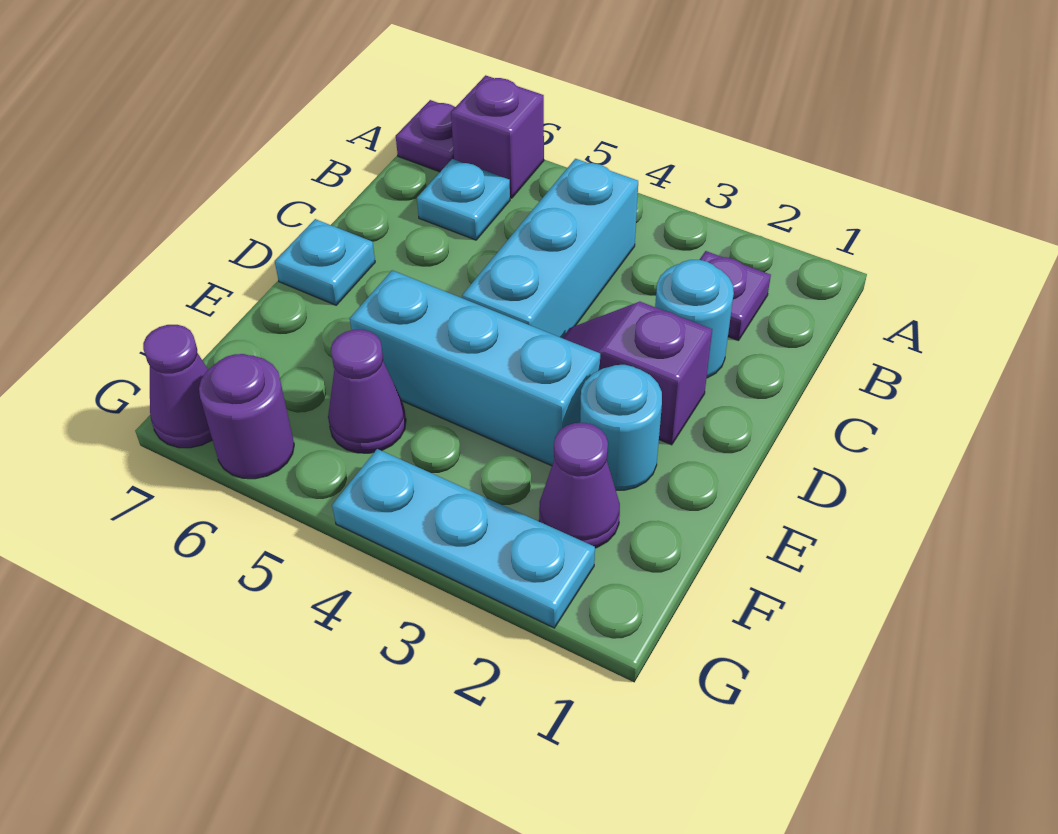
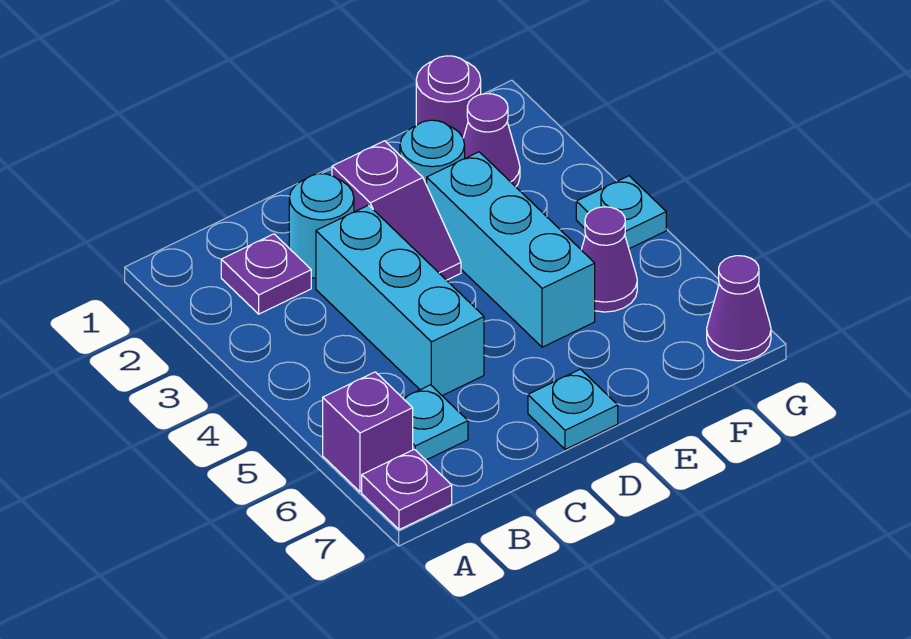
cyan brick B4:D4 level 1 -> cyan brick C3:C5 level 1
cyan plate G2:G4 level 1 -> cyan plate G4 level 1
purple round brick G6 level 1 -> purple round brick F1 level 1

